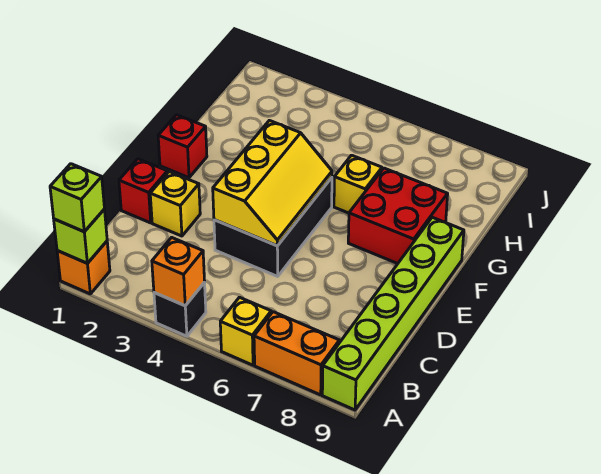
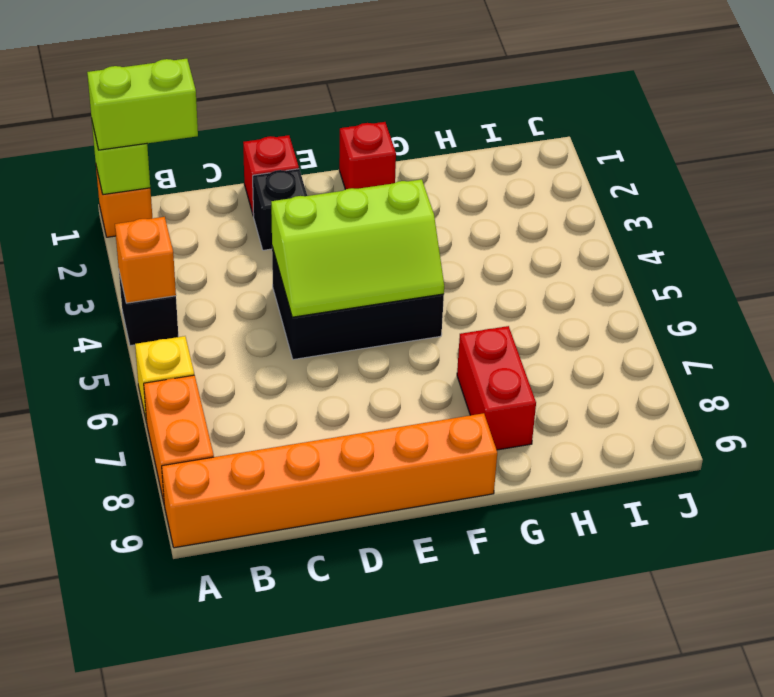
lime brick A1 level 3 -> lime brick A1:B1 level 3
lime brick A9:F9 level 1 -> orange brick A9:F9 level 1
yellow brick D2 level 1 -> black brick D2 level 1
yellow slope D4:F5 level 2 top 4 -> lime slope D4:F5 level 2 top 4
red brick F7:G8 level 1 -> red brick G7:G8 level 1
yellow brick G6 level 1 -> none

